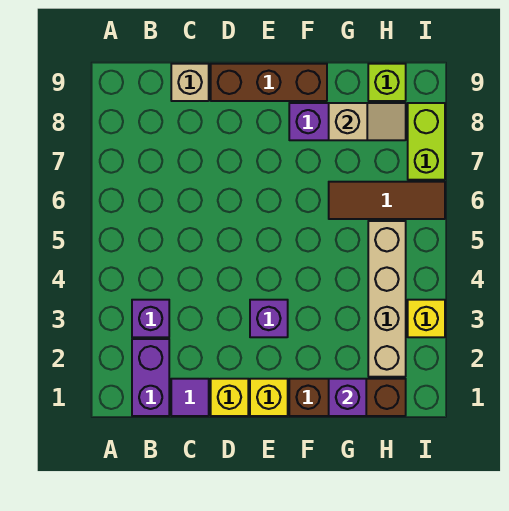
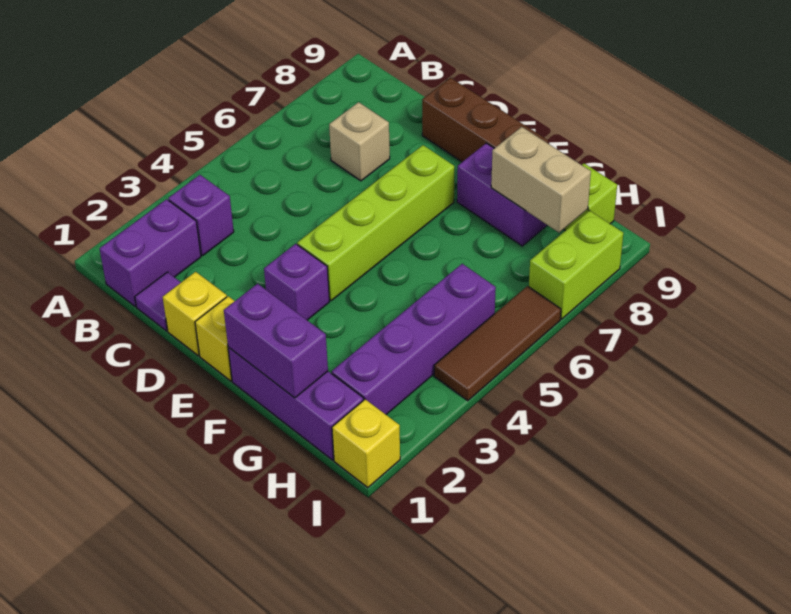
tan brick C9 level 1 -> tan brick C7 level 1
none -> lime brick E4:E7 level 1
brown brick F1:H1 level 1 -> purple brick F1:H1 level 1
purple brick G1 level 2 -> purple brick F1:G1 level 2
brown tile G6:I6 level 1 -> brown tile I4:I6 level 1
tan slope G8:H8 level 2 top G -> tan brick G8:H8 level 2
tan brick H2:H5 level 1 -> purple brick H2:H5 level 1
yellow brick I3 level 1 -> yellow brick I1 level 1

